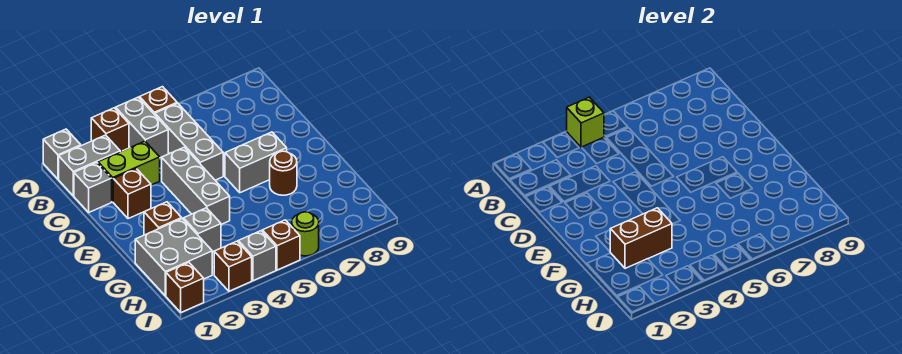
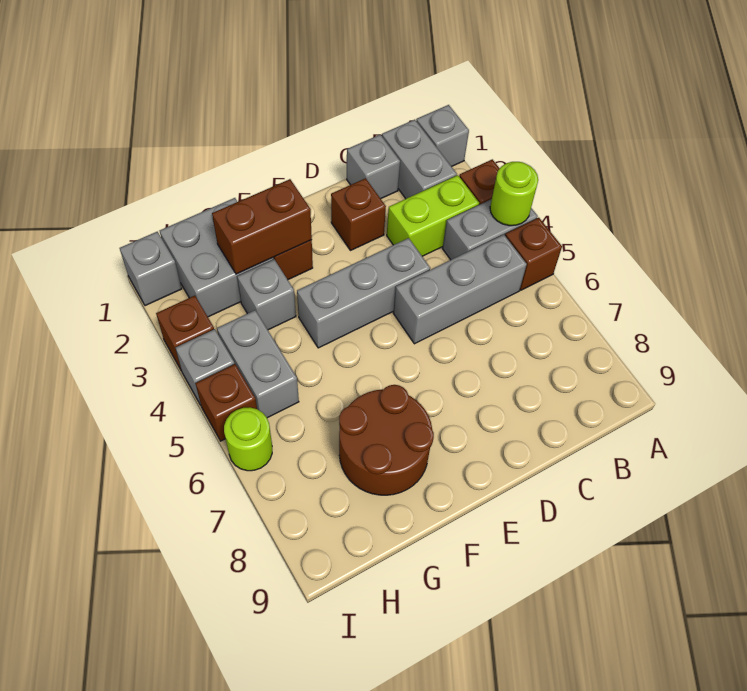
lime brick A4 level 2 -> lime round brick A4 level 2
lime brick C2:C3 level 1 -> lime brick B3:C3 level 1
grey brick E6:E7 level 1 -> grey brick H4:H5 level 1
brown round brick F7 level 1 -> brown round brick F7:G8 level 1
brown brick G2:G3 level 2 -> brown brick F2:G2 level 2
brown brick I1 level 1 -> grey brick I1 level 1

